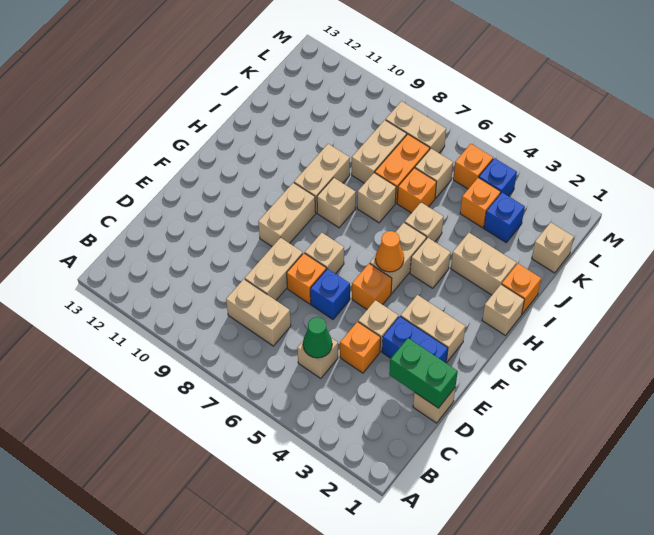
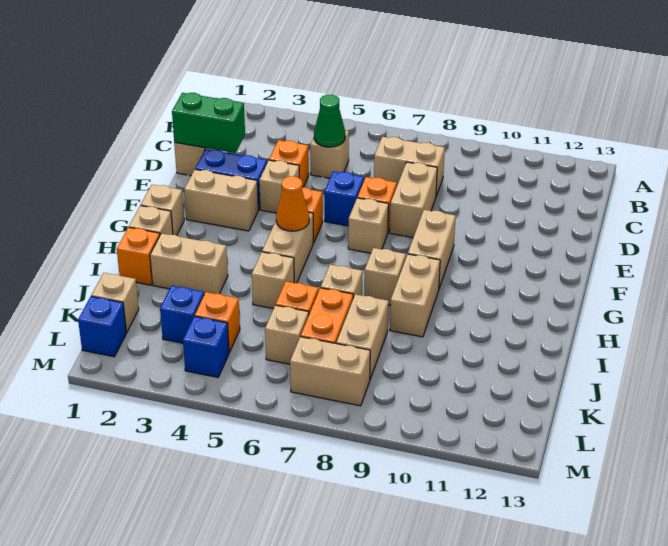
tan brick H4 level 1 -> tan brick G1 level 1
none -> blue brick L1 level 1
orange brick L5 level 1 -> none

